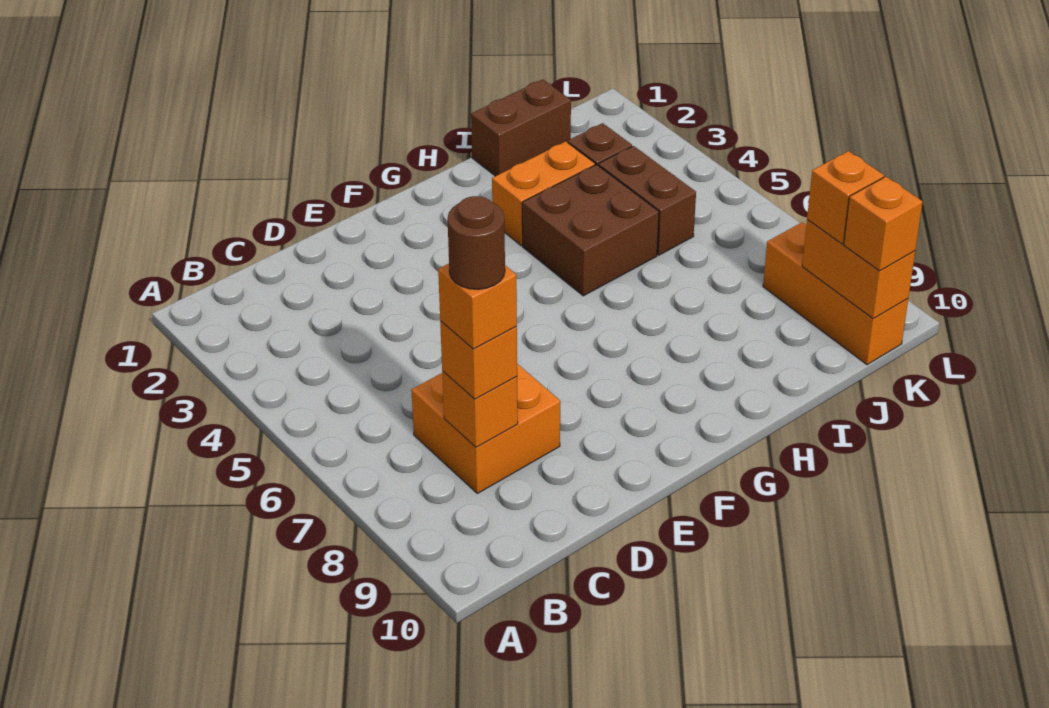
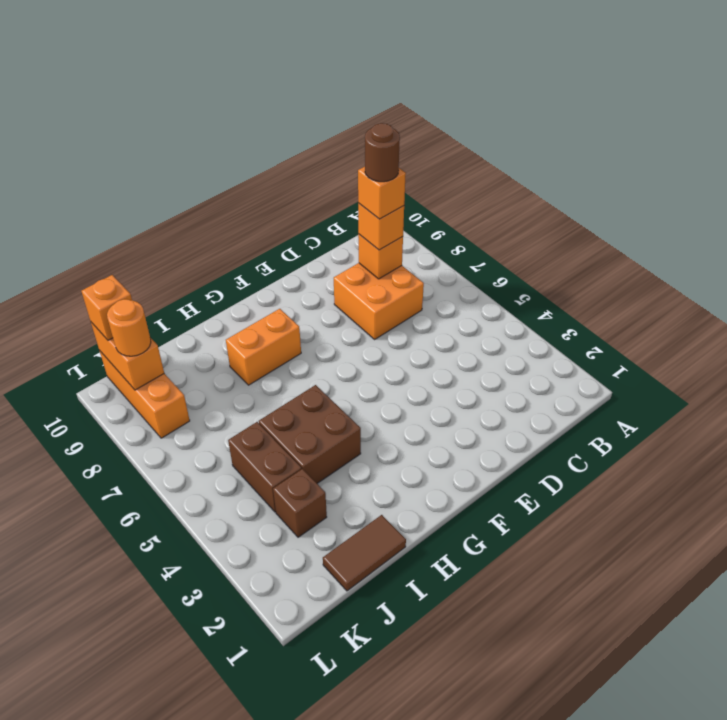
orange brick H3:I3 level 1 -> orange brick G8:H8 level 1
brown brick I1:J1 level 1 -> brown tile I1:J1 level 1
orange brick K9 level 3 -> orange round brick K9 level 3

